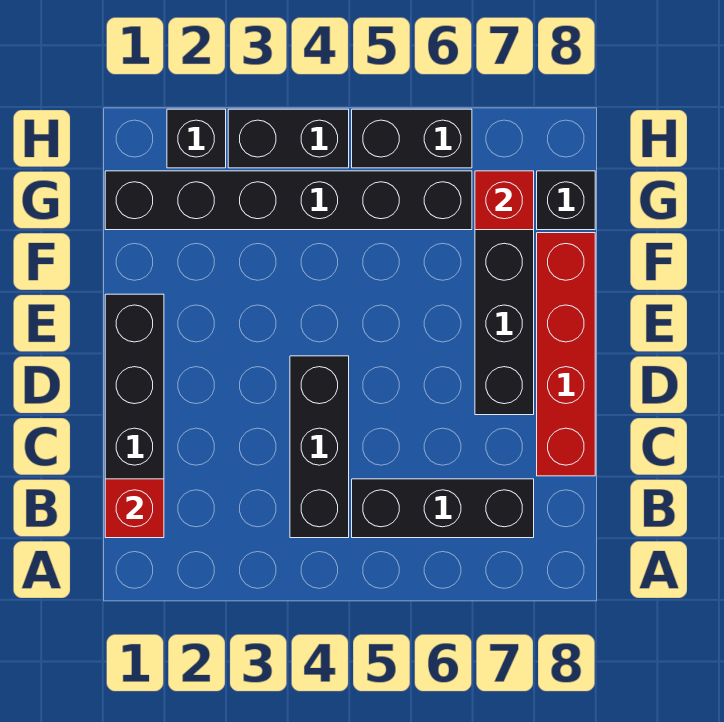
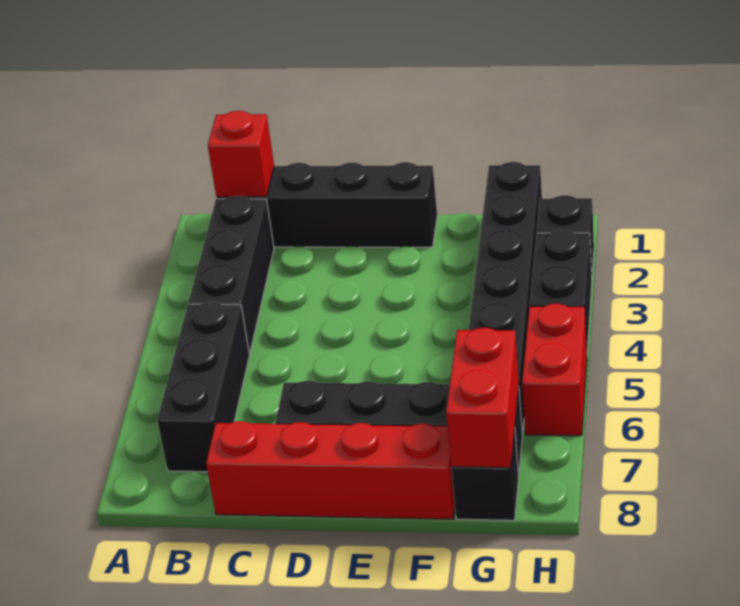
black brick B4:D4 level 1 -> black brick B2:B4 level 1
red brick G7 level 2 -> red brick G7:G8 level 2
black brick H5:H6 level 1 -> red brick H5:H6 level 1

